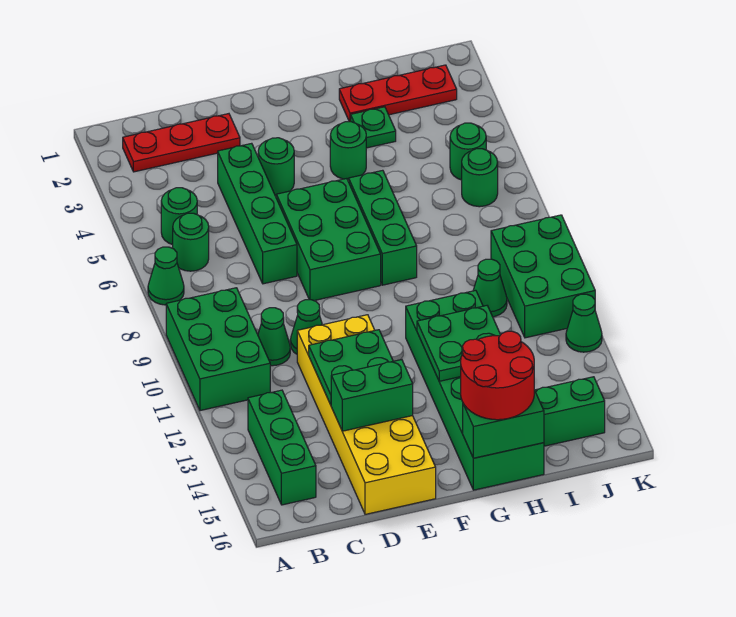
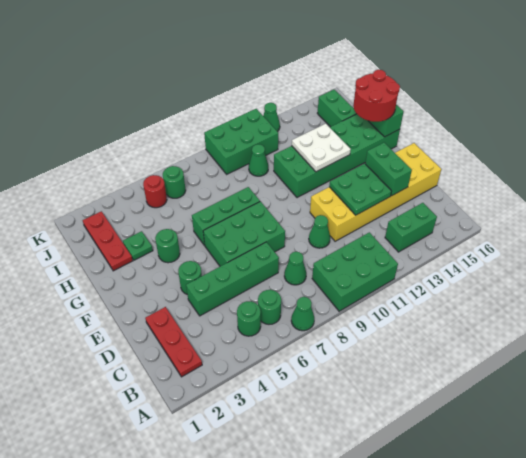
green brick B13:B15 level 1 -> green brick B13:B14 level 1
green cone C10 level 1 -> green cone C8 level 1
green plate G12:H13 level 2 -> white plate G12:H13 level 2
green round brick J5 level 1 -> red round brick J5 level 1

